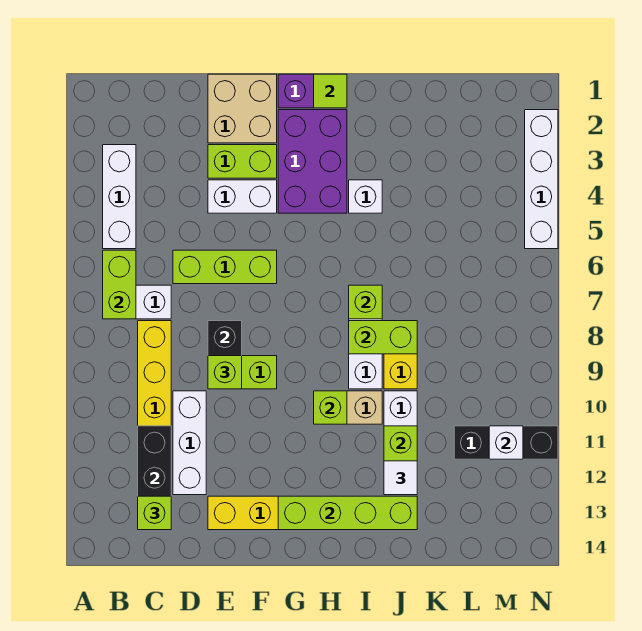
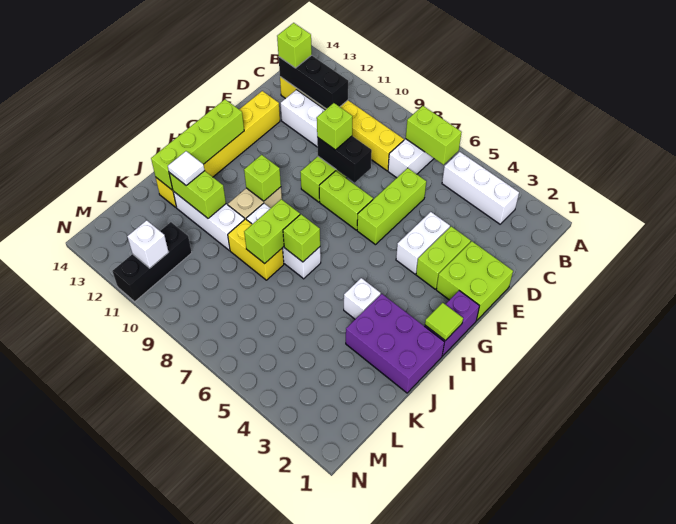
tan brick E1:F2 level 1 -> lime brick E1:F2 level 1
none -> lime brick F7:F8 level 1
purple brick G2:H4 level 1 -> purple brick I1:J3 level 1
white brick N2:N5 level 1 -> none

